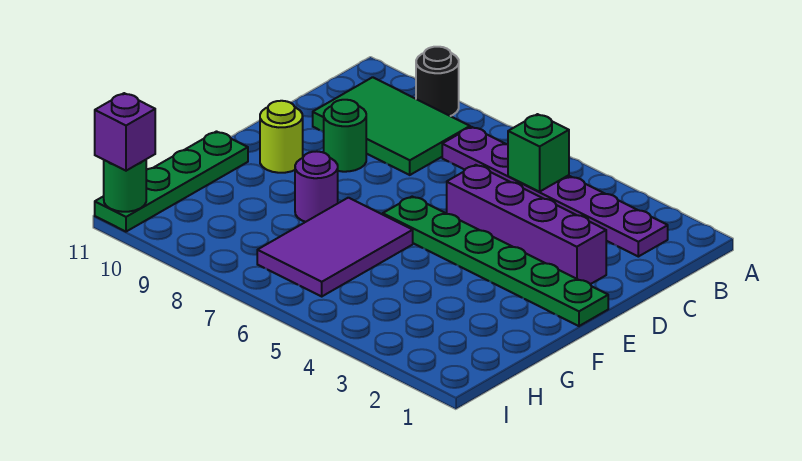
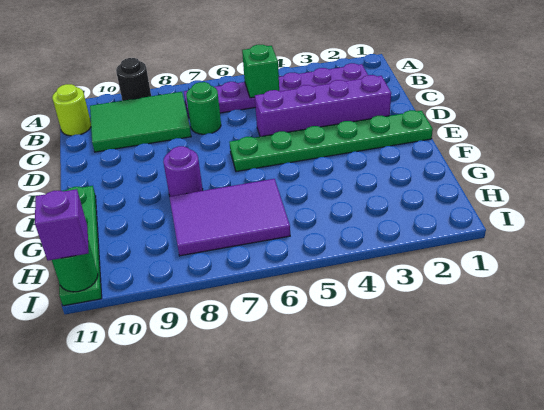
green round brick D9 level 1 -> green round brick C7 level 1
lime round brick E10 level 1 -> lime round brick B11 level 1
purple tile F6:H7 level 1 -> purple tile G6:H8 level 1

